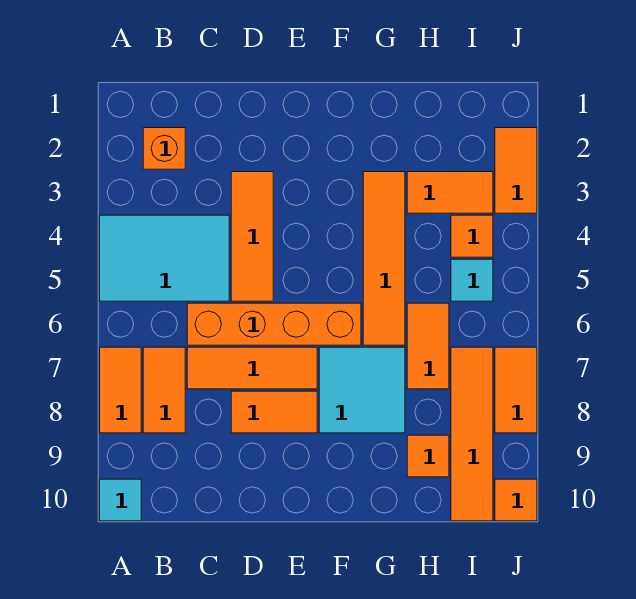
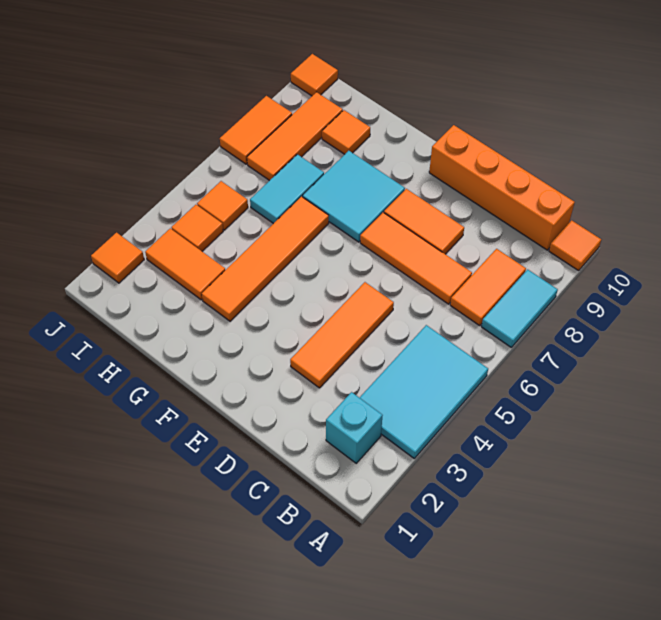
cyan tile A4:C5 level 1 -> cyan tile A3:B5 level 1
orange tile A7:A8 level 1 -> cyan tile A7:A8 level 1
cyan tile A10 level 1 -> orange tile A10 level 1
orange brick B2 level 1 -> cyan brick B2 level 1
orange brick C6:F6 level 1 -> orange brick B10:E10 level 1
orange tile H6:H7 level 1 -> cyan tile H6:H7 level 1
cyan tile I5 level 1 -> orange tile I5 level 1
orange tile I7:I10 level 1 -> orange tile I7:I9 level 1
orange tile J2:J3 level 1 -> orange tile J2 level 1

